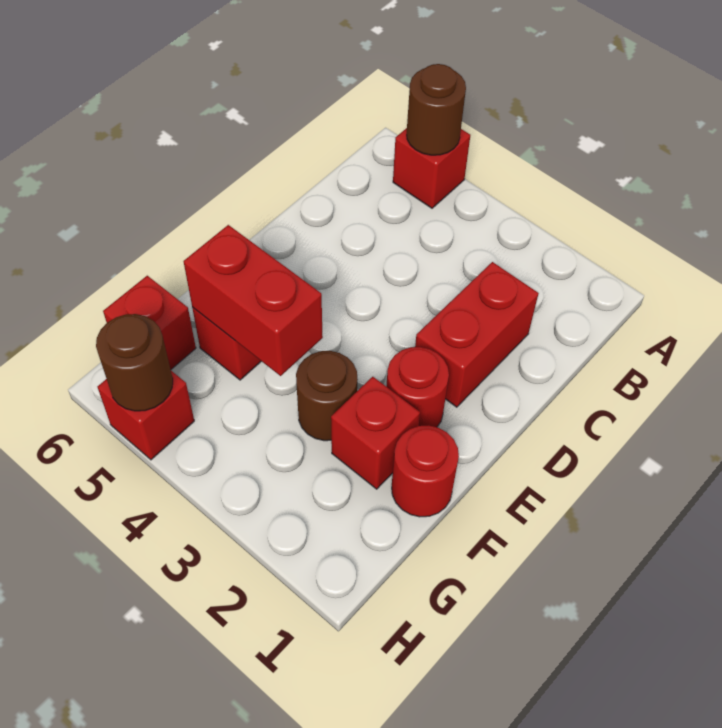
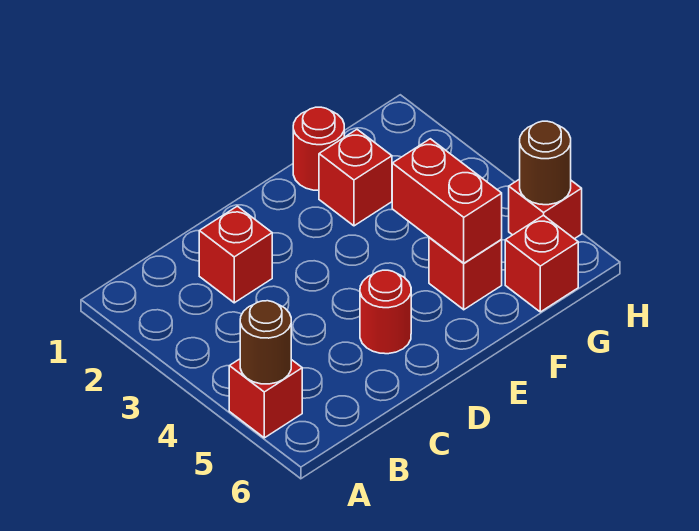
red brick C2:D2 level 1 -> red brick C2 level 1
red round brick E2 level 1 -> red round brick D5 level 1
brown round brick F3 level 1 -> none

